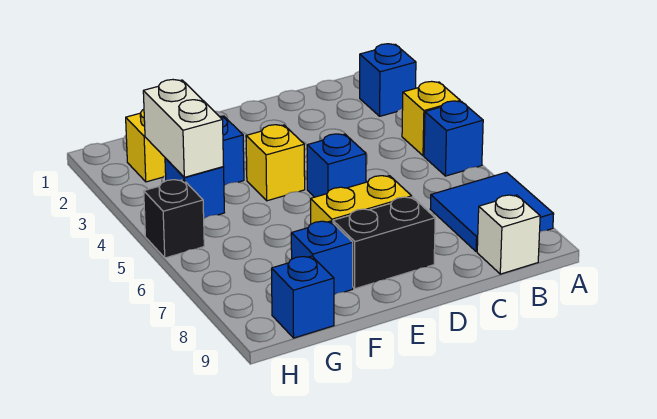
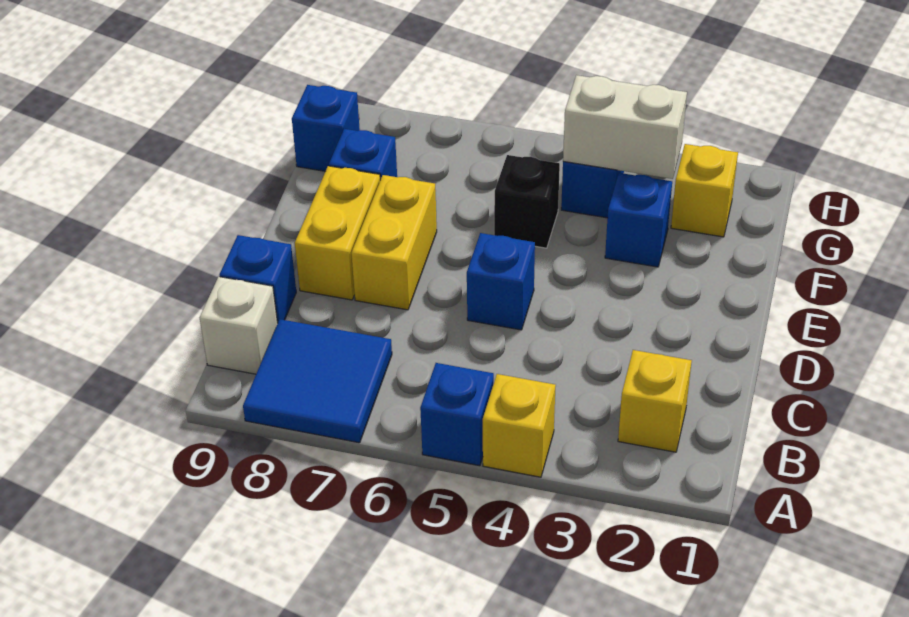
blue brick A2 level 1 -> blue brick C9 level 1
black brick D8:E8 level 1 -> yellow brick D8:E8 level 1
yellow brick E4 level 1 -> yellow brick B2 level 1
black brick H5 level 1 -> black brick F5 level 1

